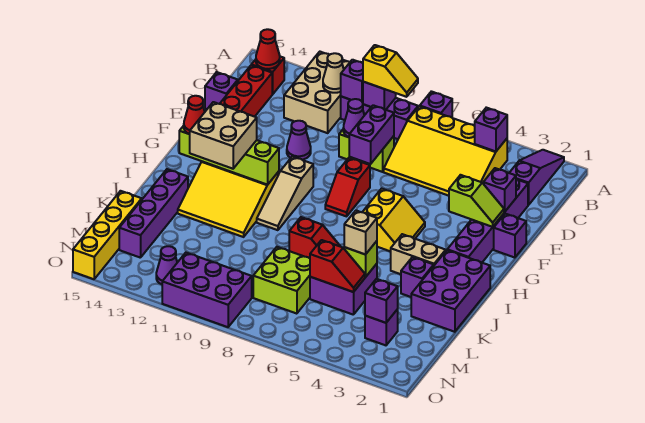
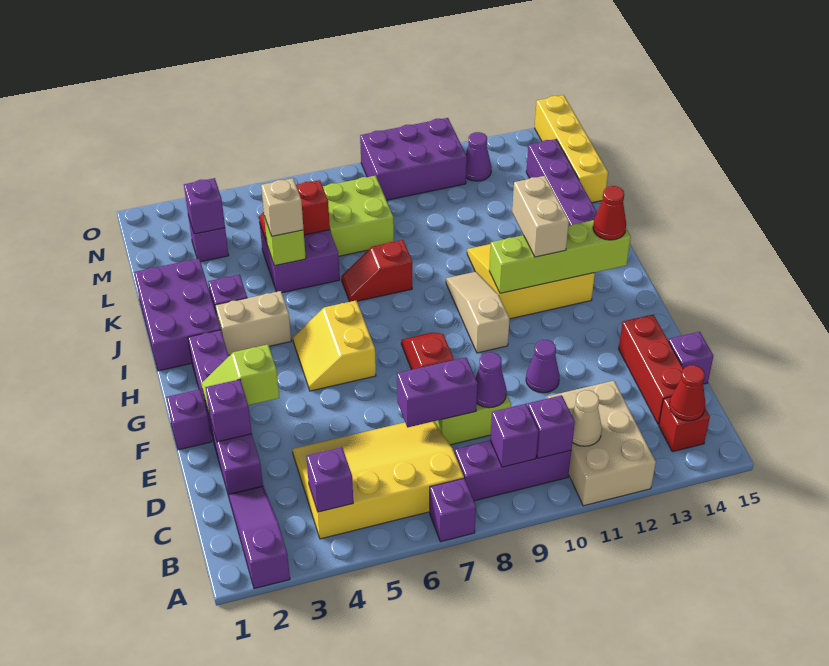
purple slope A2:C2 level 1 top C -> purple slope A2:C2 level 1 top A
yellow slope B8:B9 level 3 top 9 -> none
purple brick D8:E8 level 2 -> purple brick D7:D8 level 2
tan brick H12:I13 level 3 -> tan brick H12:I12 level 3

